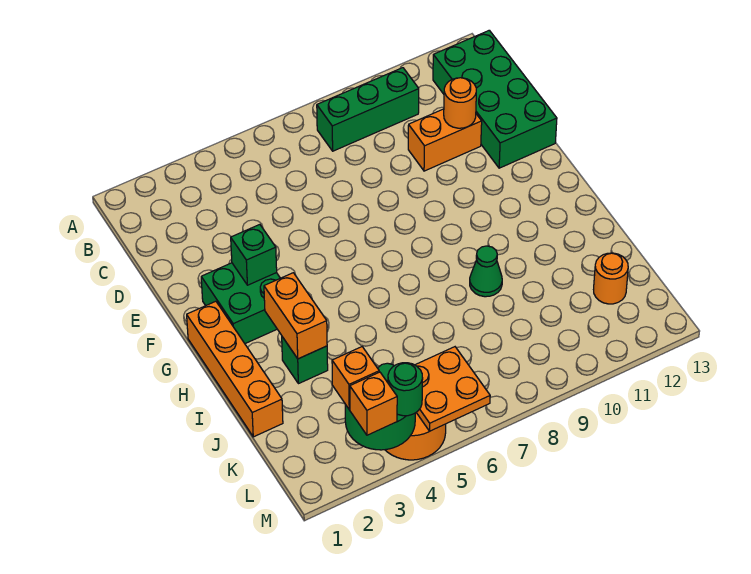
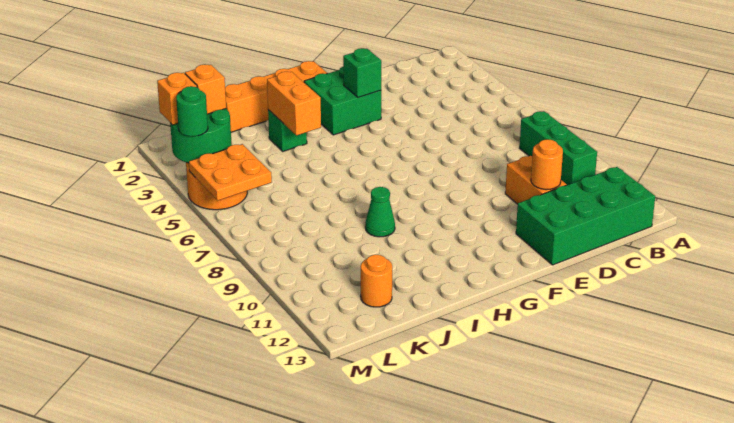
orange brick H3:I3 level 2 -> orange brick I3:I4 level 2

